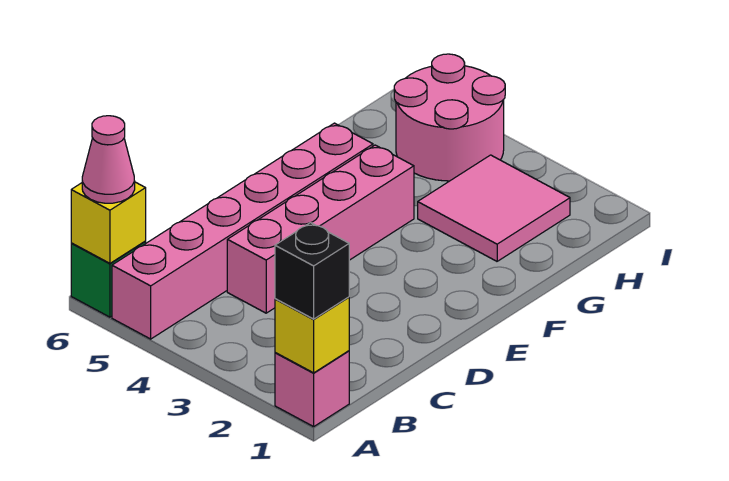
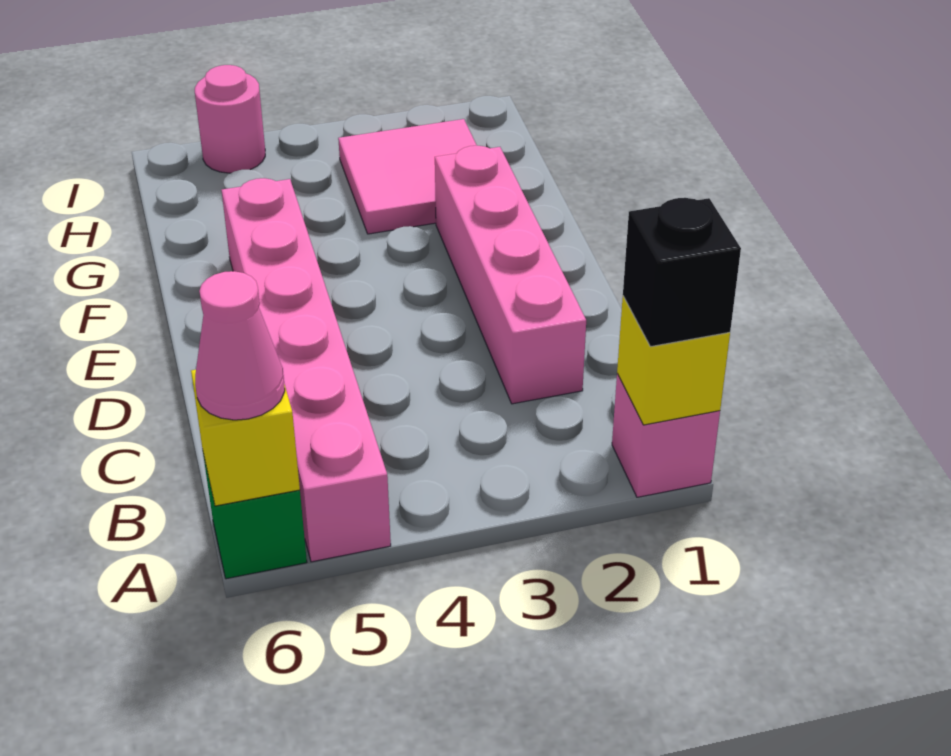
pink brick C4:F4 level 1 -> pink brick C2:F2 level 1
pink round brick H4:I5 level 1 -> pink round brick I5 level 1

